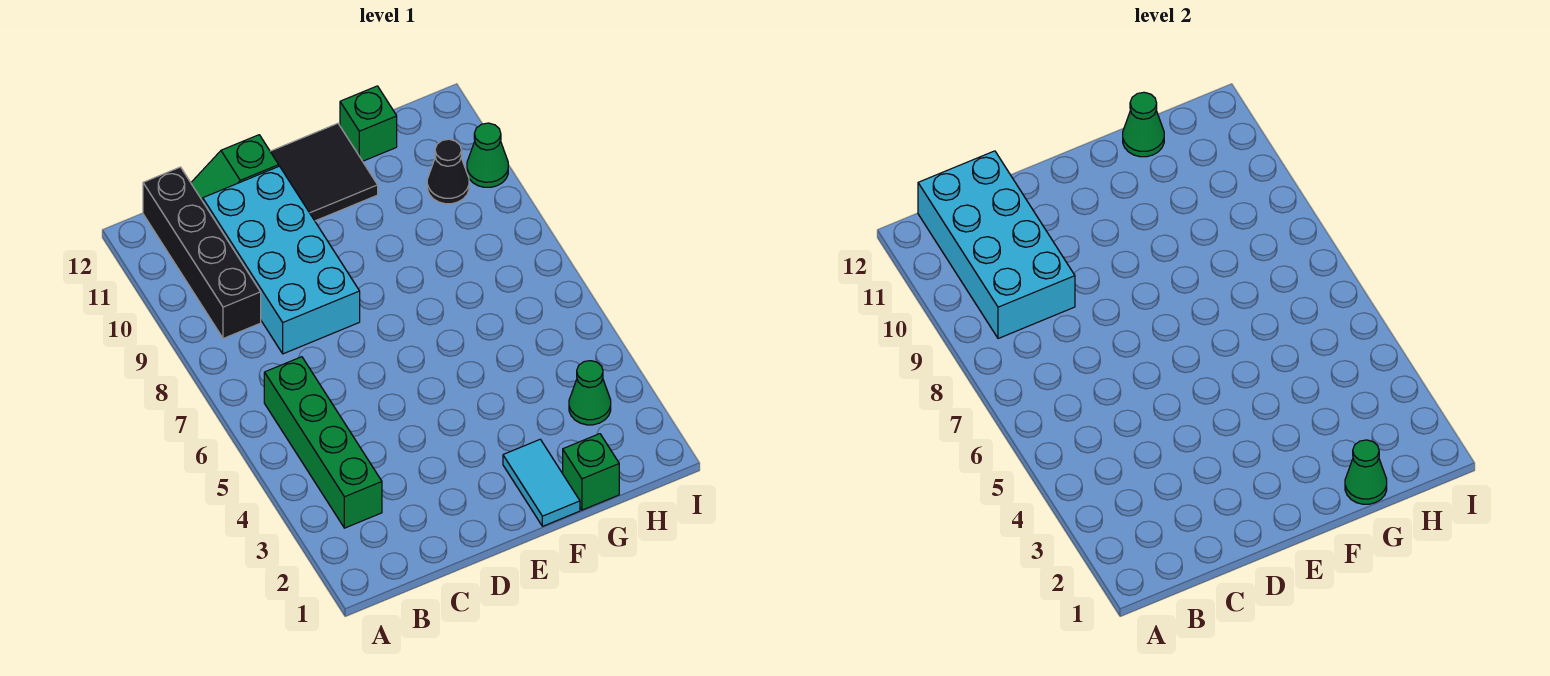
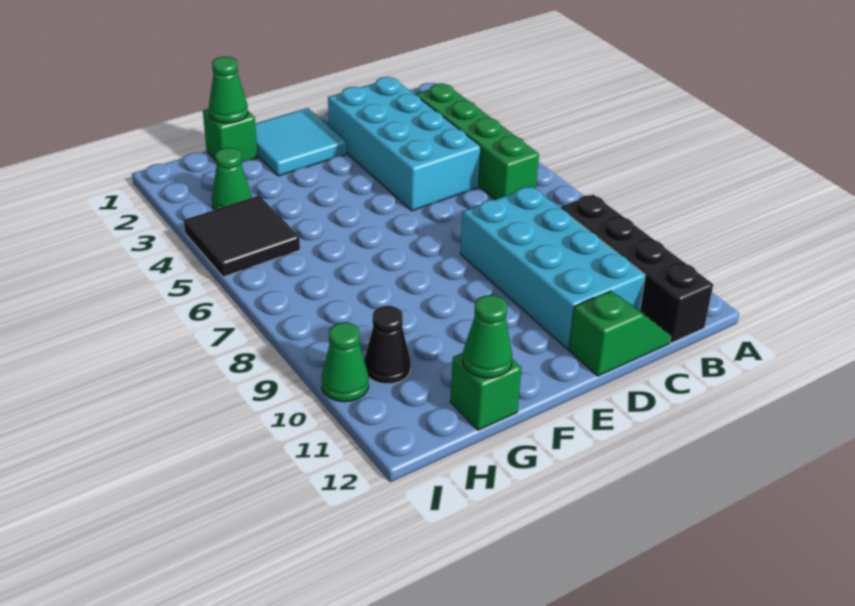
cyan brick B9:C12 level 2 -> cyan brick C2:D5 level 1
black tile E11:F12 level 1 -> black tile H4:I5 level 1
cyan tile F1:F2 level 1 -> cyan tile E1:F2 level 1

